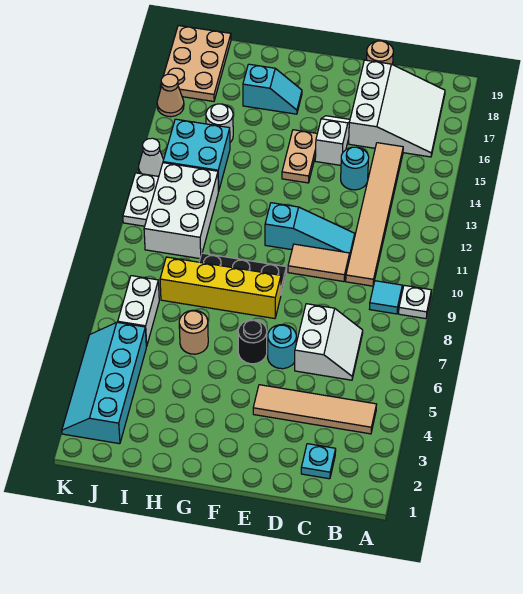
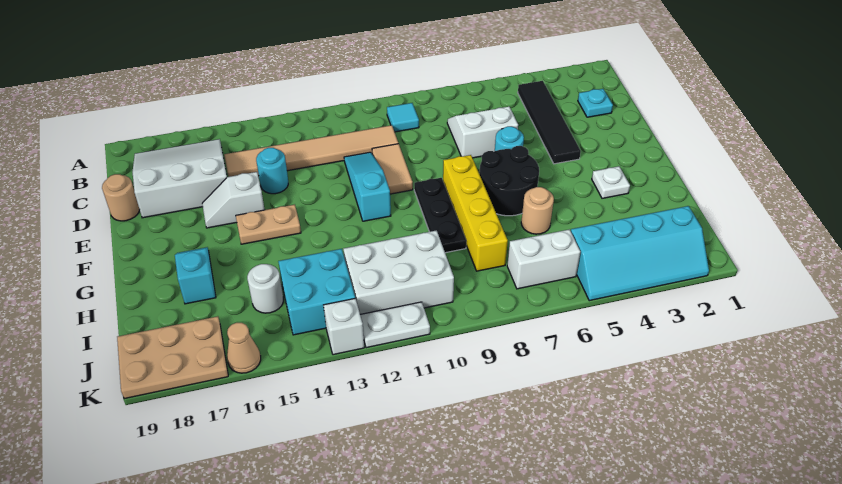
white plate A9 level 1 -> white plate G3 level 1
tan tile B4:E4 level 1 -> black tile B4:E4 level 1
black round brick F6 level 1 -> black round brick F6:G7 level 1
white cone K13 level 1 -> white brick K13 level 1

